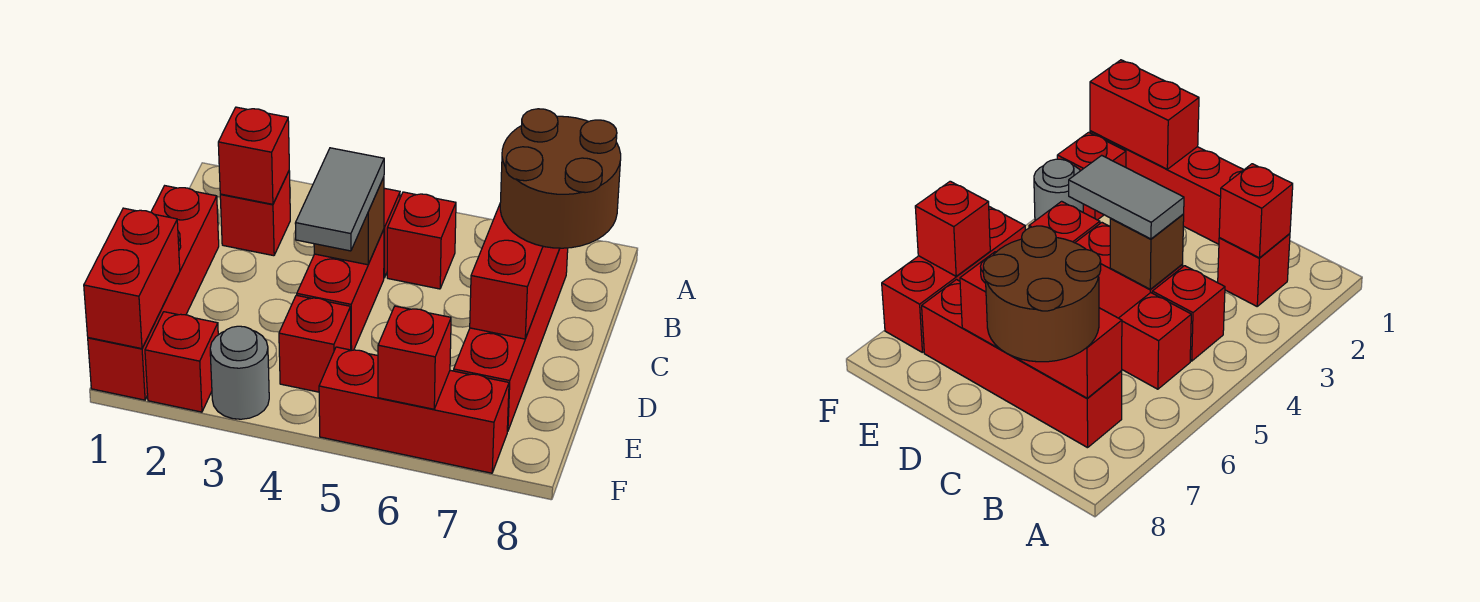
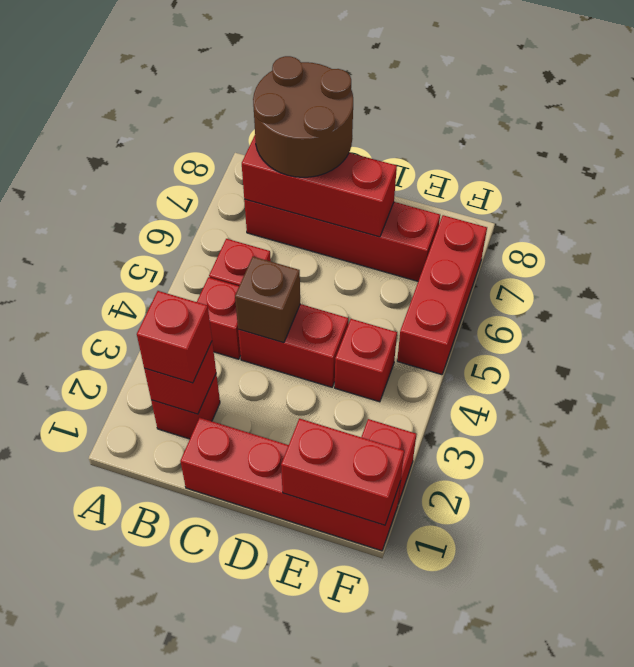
grey tile C4:D4 level 3 -> none
grey round brick F3 level 1 -> none
red brick F6 level 2 -> red brick B2 level 3

